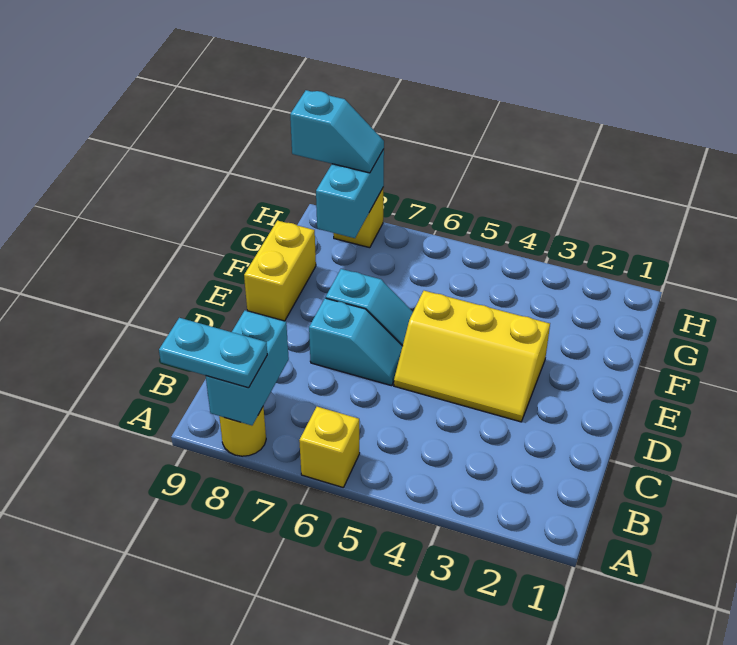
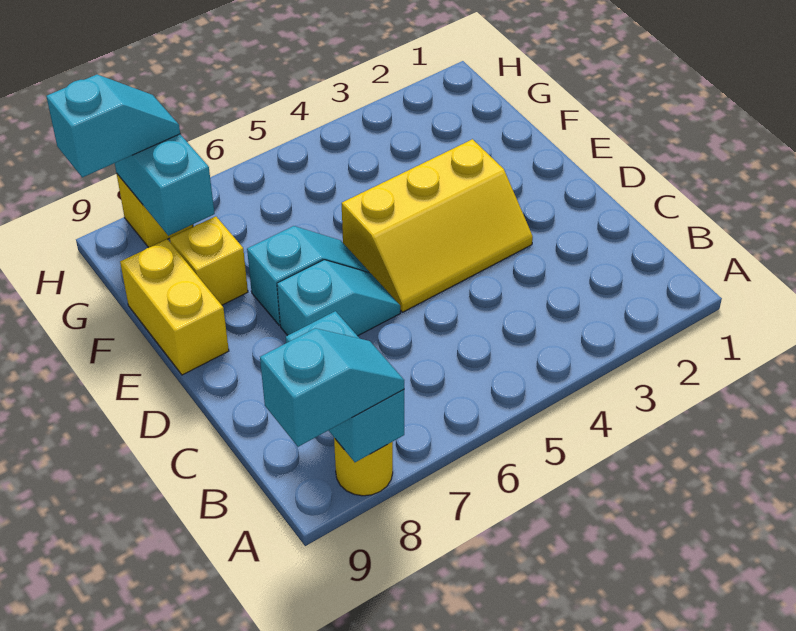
yellow brick A6 level 1 -> yellow brick F8 level 1
cyan plate A8:A9 level 3 -> cyan slope A8:A9 level 3 top 9

